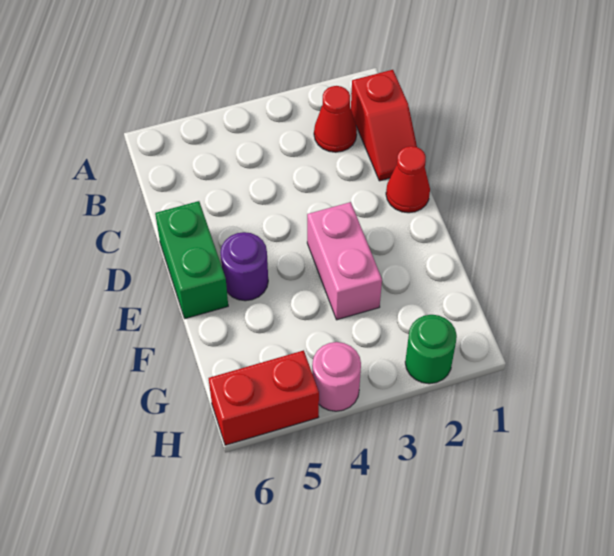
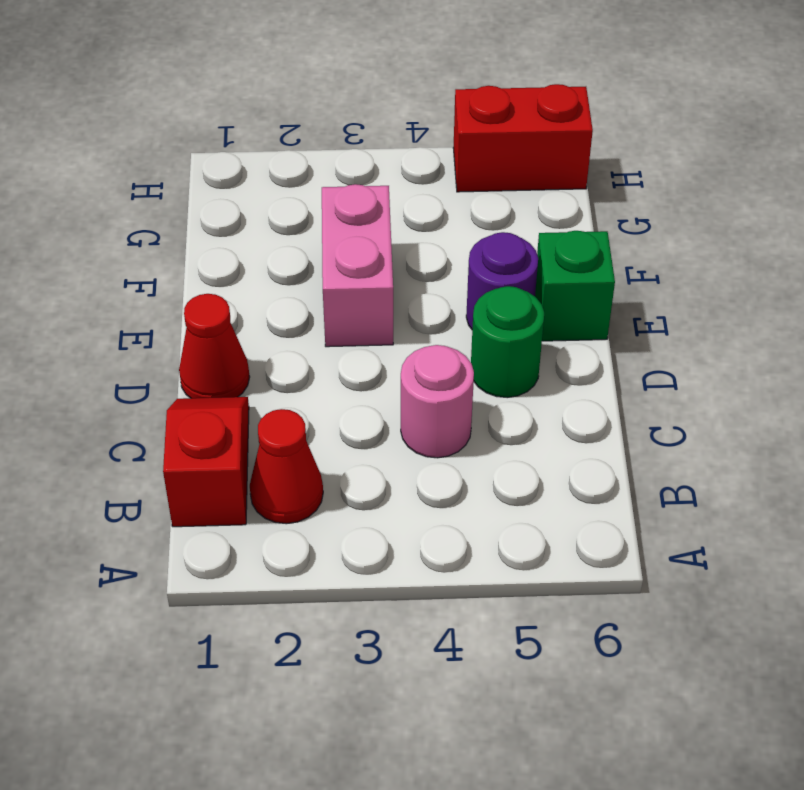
green brick D6:E6 level 1 -> green brick E6 level 1
green round brick H2 level 1 -> green round brick D5 level 1
pink round brick H4 level 1 -> pink round brick C4 level 1

